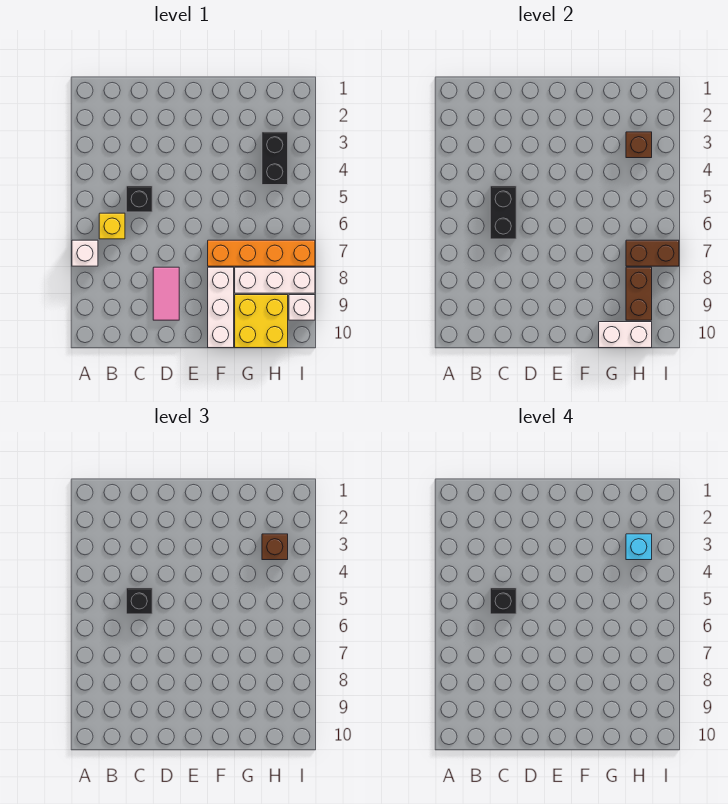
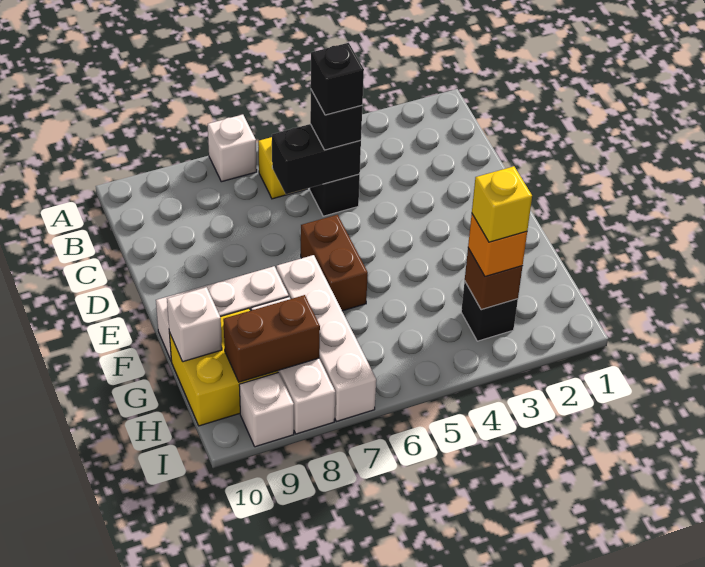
pink tile D8:D9 level 1 -> none
orange brick F7:I7 level 1 -> white brick F7:I7 level 1
white brick G10:H10 level 2 -> white brick G10 level 2
black brick H3:H4 level 1 -> black brick H3 level 1
brown brick H3 level 3 -> orange brick H3 level 3
cyan brick H3 level 4 -> yellow brick H3 level 4
brown brick H7:I7 level 2 -> brown brick E6:F6 level 1

